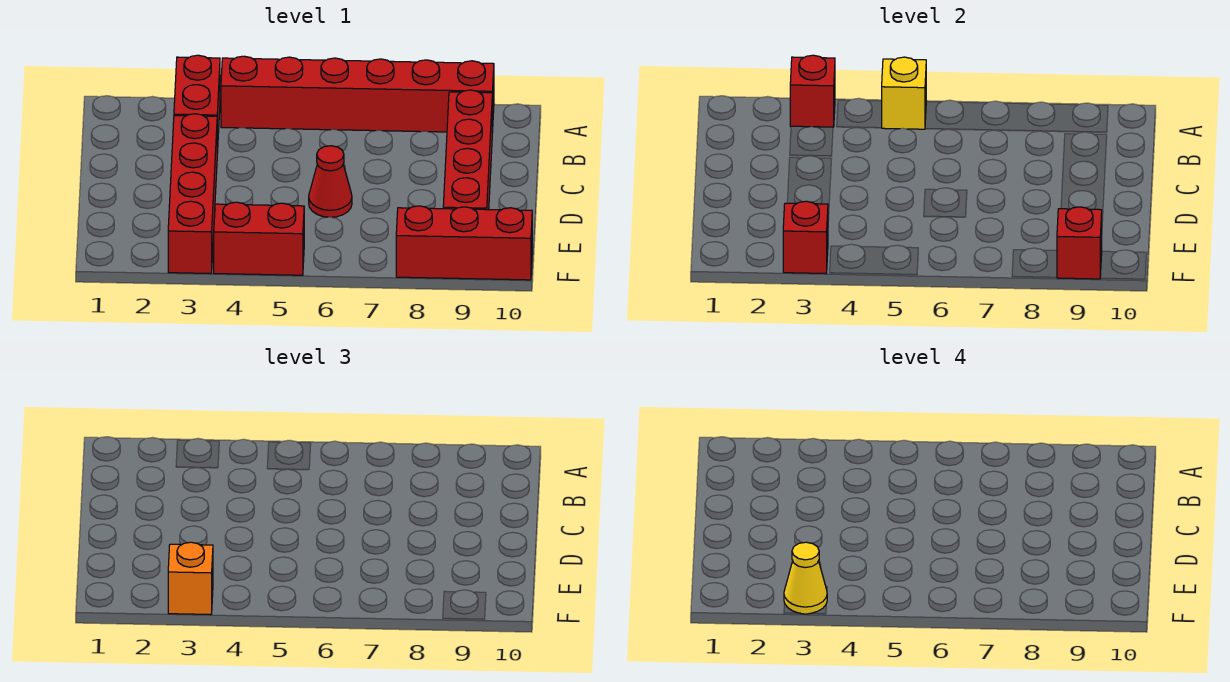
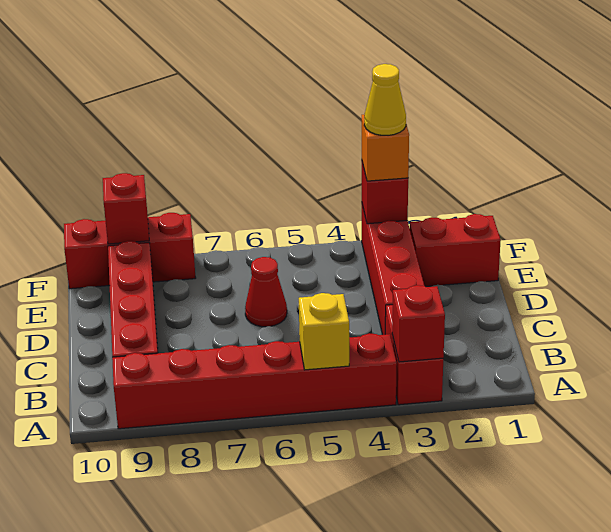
red brick F4:F5 level 1 -> red brick E1:E2 level 1

